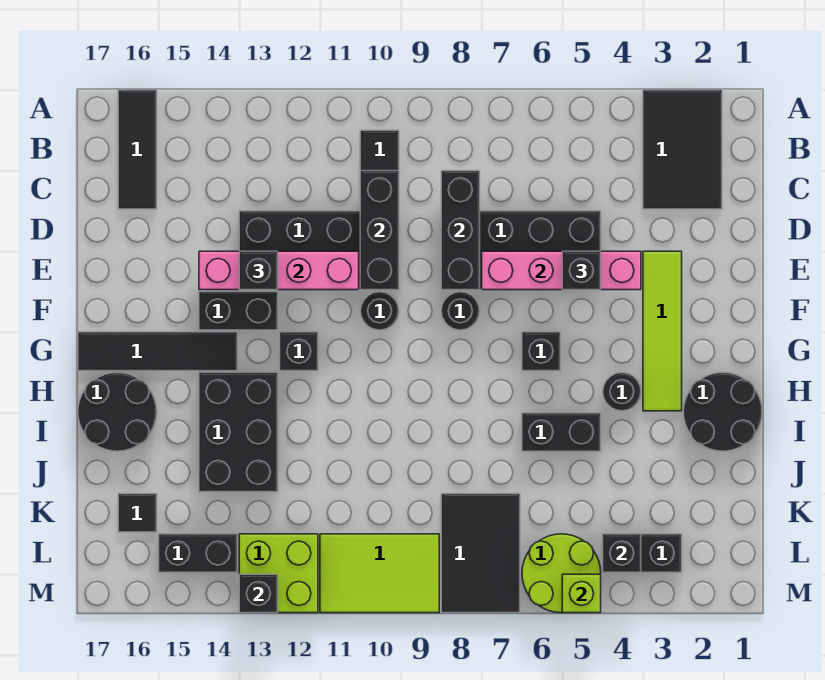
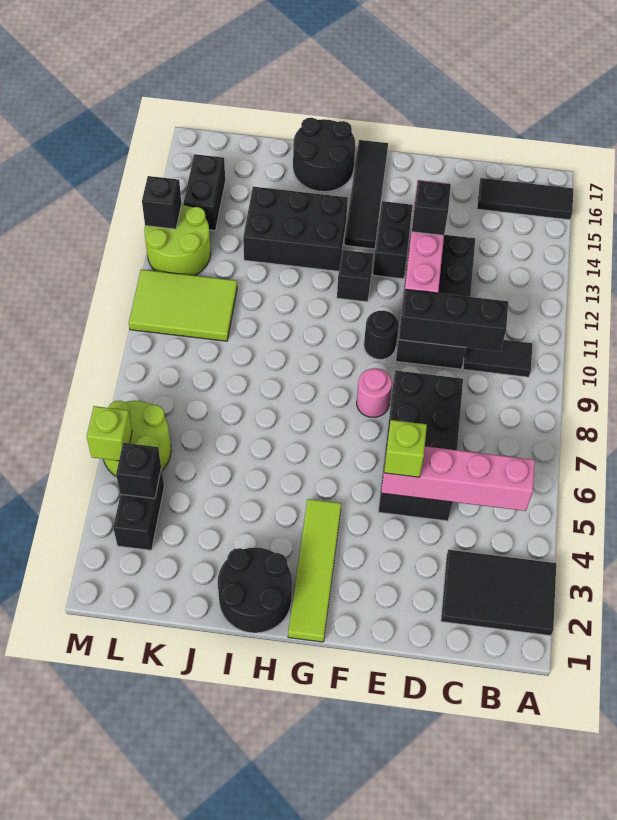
black brick C8:E8 level 2 -> none
lime tile E3:H3 level 1 -> lime tile G1:G4 level 1
pink brick E4:E7 level 2 -> pink brick B5:E5 level 2
black brick E5 level 3 -> lime brick E5 level 3
black round brick F8 level 1 -> pink round brick F8 level 1
black brick G6 level 1 -> none
black round brick H4 level 1 -> none
black brick I5:I6 level 1 -> none
black tile K7:M8 level 1 -> none
black tile K16 level 1 -> none
lime tile L9:M11 level 1 -> lime tile K10:M11 level 1
lime brick L12:M13 level 1 -> lime round brick L12:M13 level 1

